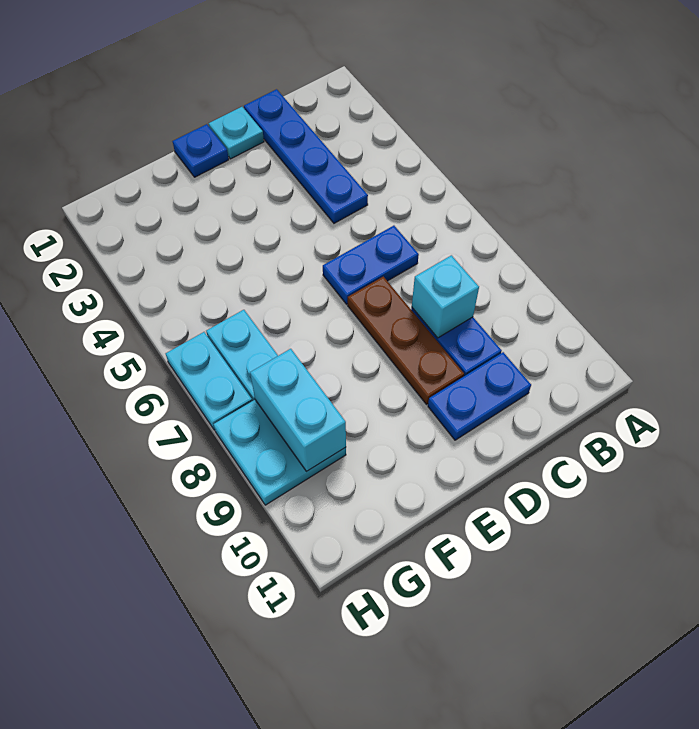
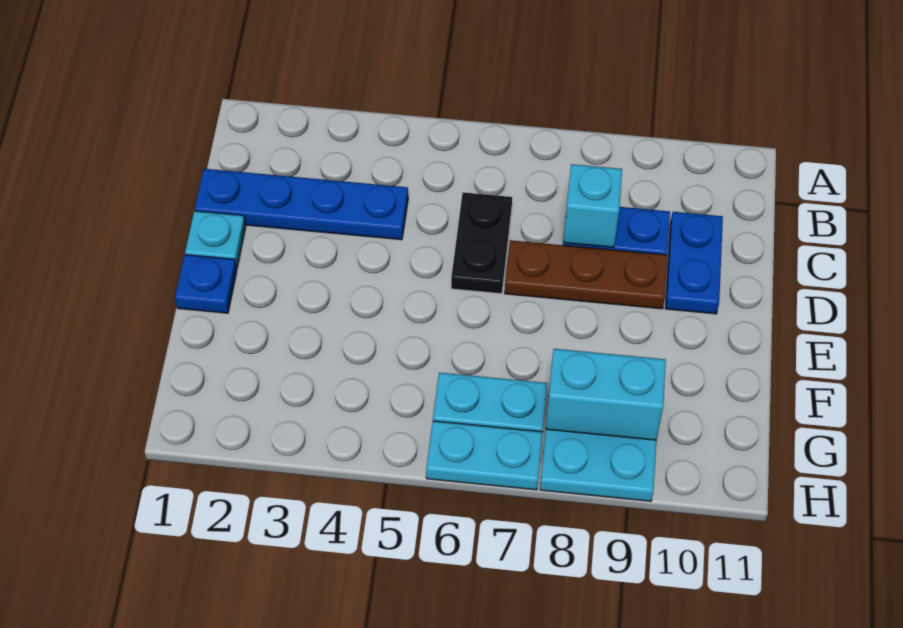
blue plate C6:D6 level 1 -> black plate C6:D6 level 1

